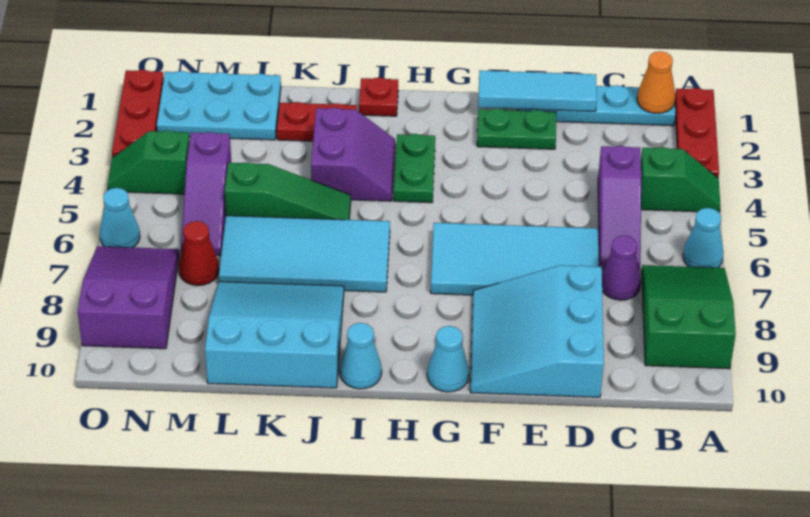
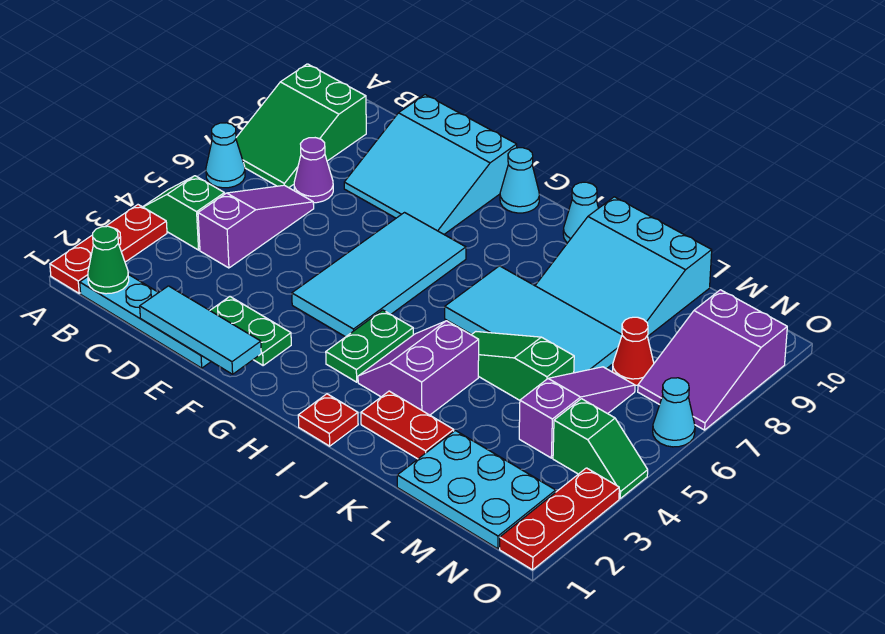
orange cone B1 level 2 -> green cone B1 level 2
cyan tile D6:G7 level 1 -> cyan tile F4:G7 level 1
cyan slope D8:F10 level 1 top D -> cyan slope D8:F10 level 1 top 10

